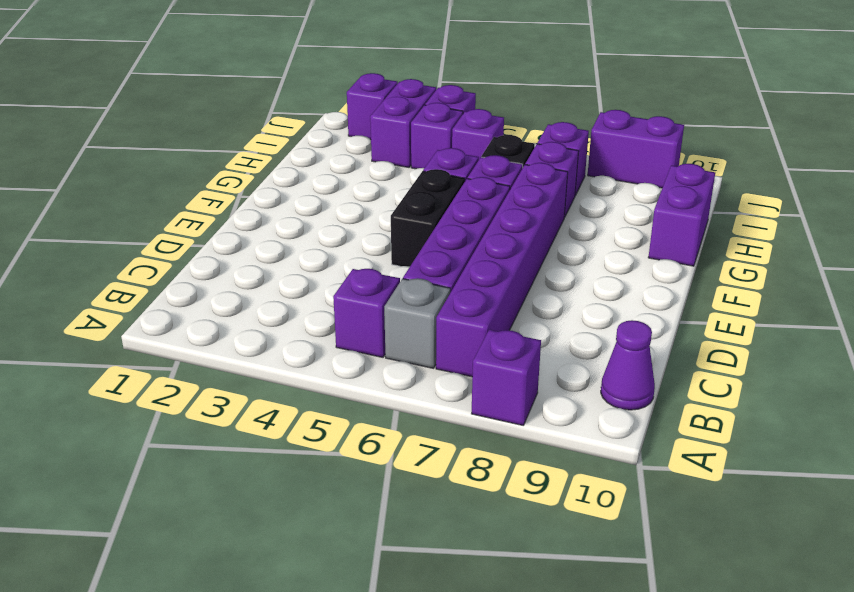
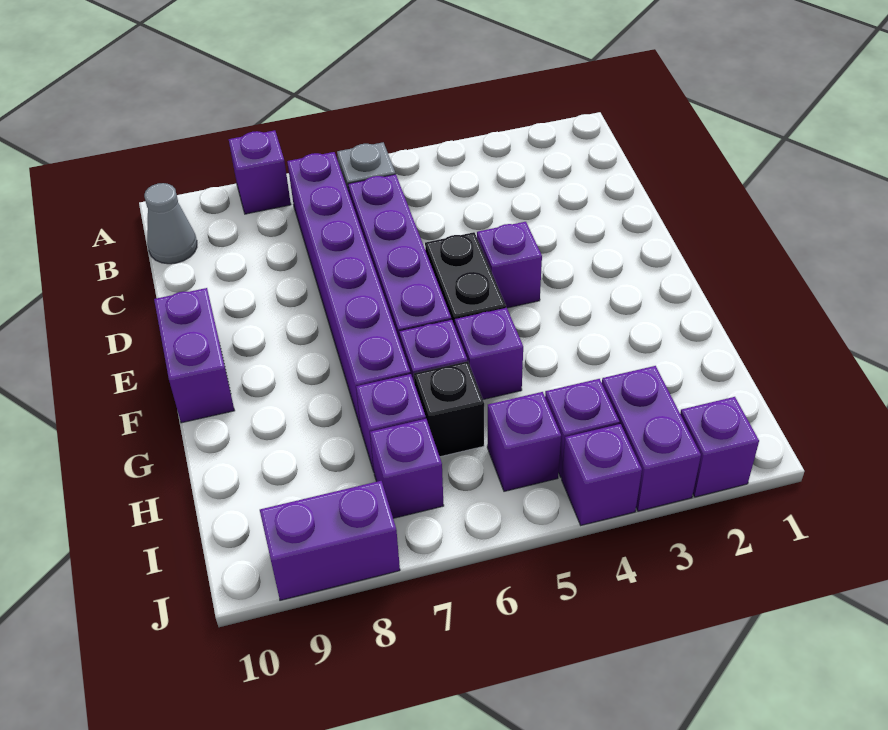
purple brick B5 level 1 -> purple brick E4 level 1
purple cone B10 level 1 -> grey cone B10 level 1
purple brick G10:H10 level 1 -> purple brick E10:F10 level 1

